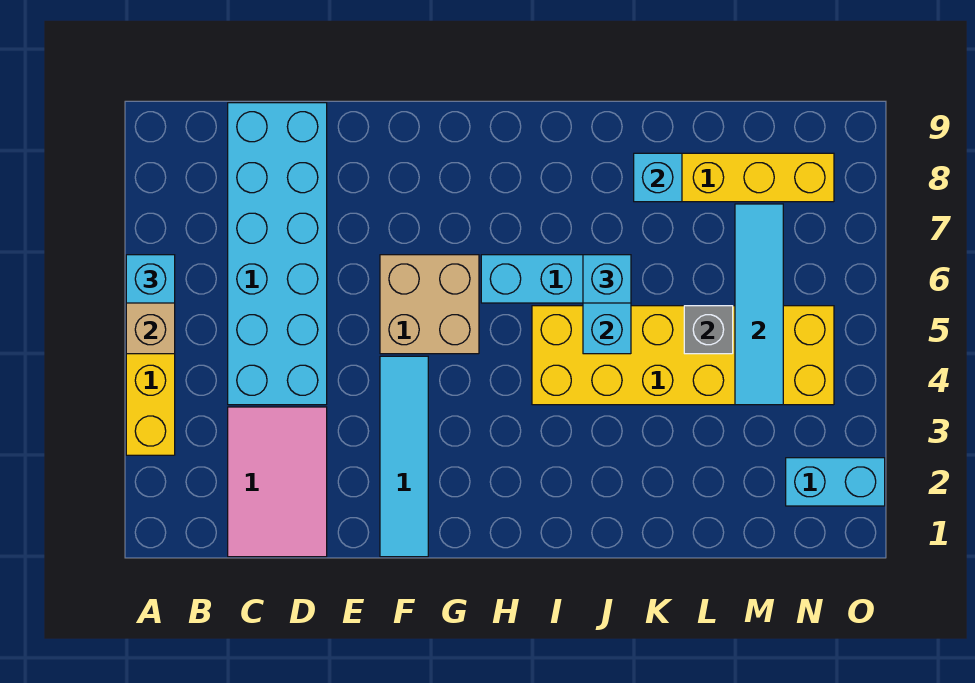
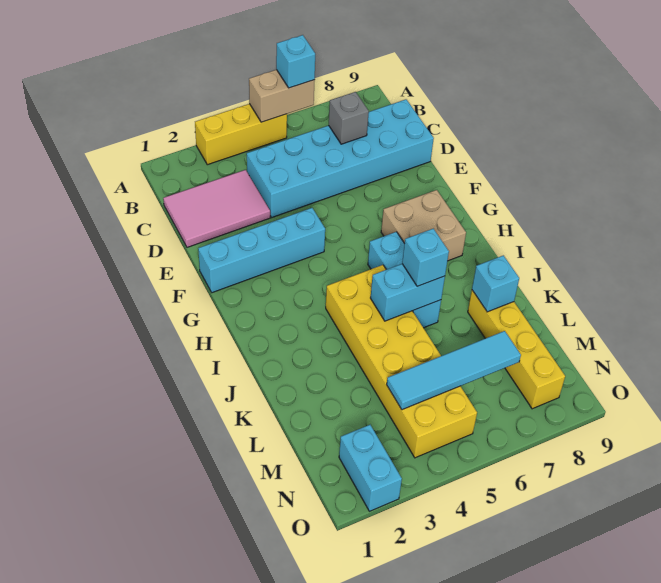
cyan tile F1:F4 level 1 -> cyan brick F1:F4 level 1
tan brick F5:G6 level 1 -> tan brick G7:H8 level 1
grey brick L5 level 2 -> grey brick C7 level 2

